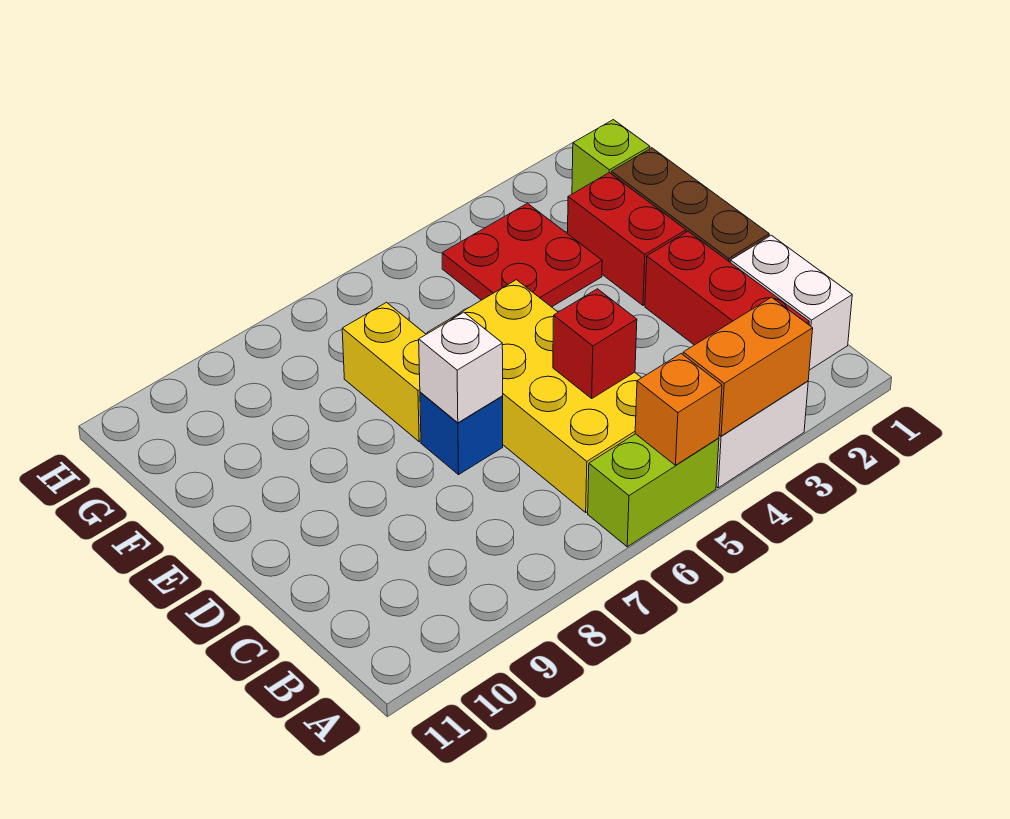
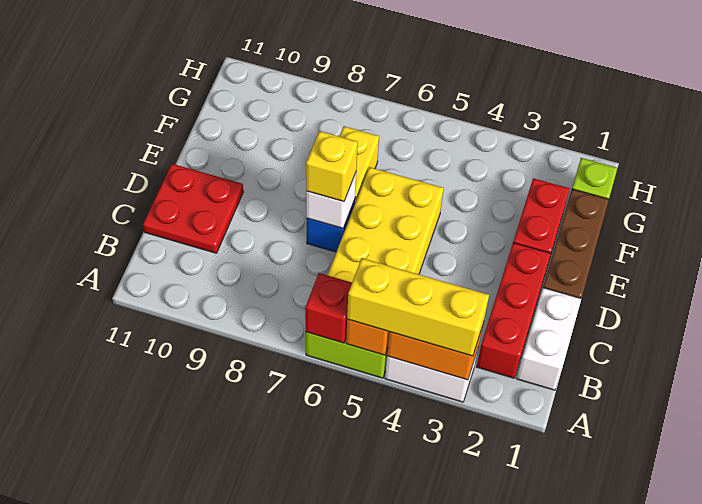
none -> yellow brick A3:A5 level 3
red brick C5 level 2 -> red brick A6 level 2
none -> yellow brick D7 level 3
red plate F3:G4 level 1 -> red plate C10:D11 level 1

